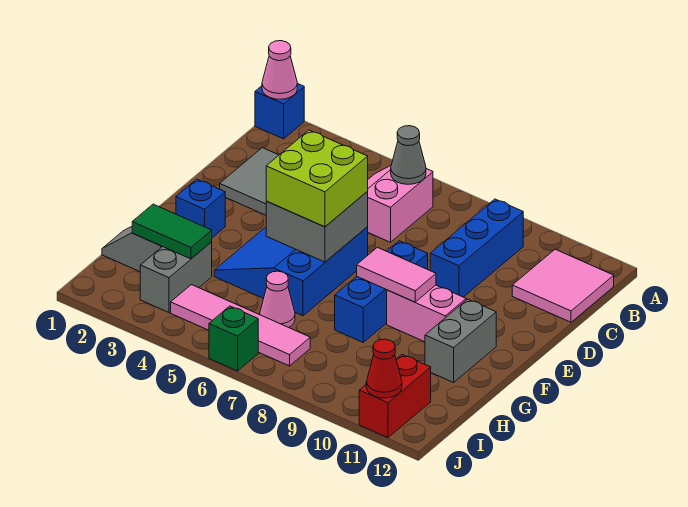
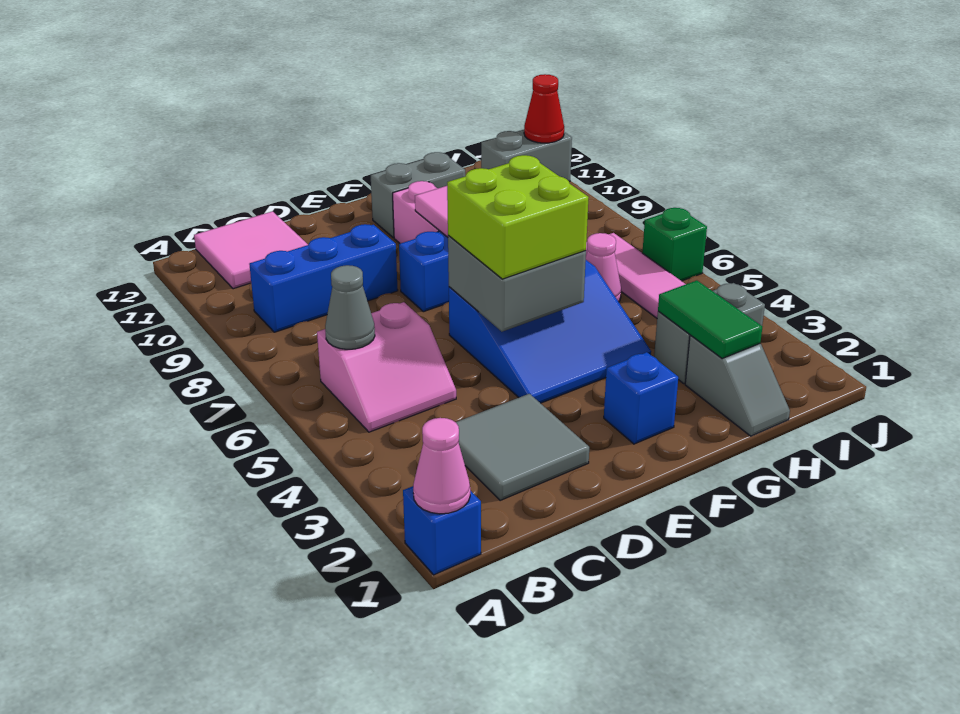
red brick I11:J11 level 1 -> grey brick I11:J11 level 1

